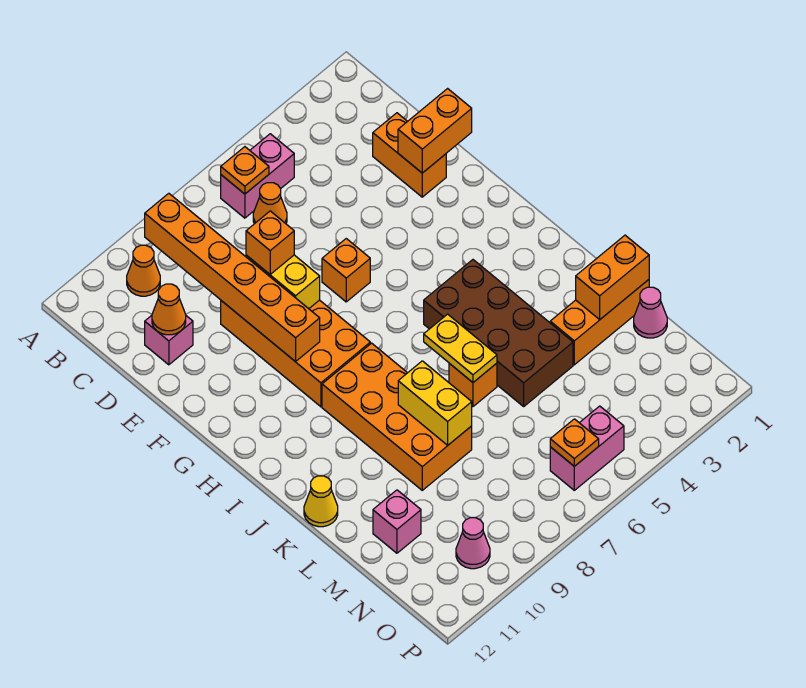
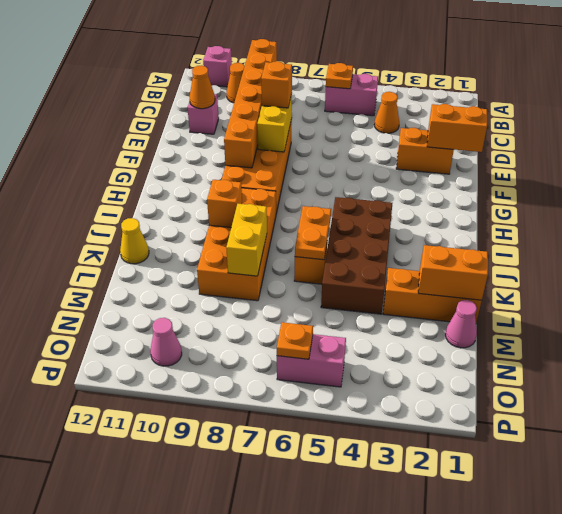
orange cone C6 level 1 -> orange cone C4 level 1
orange brick D2:E2 level 1 -> orange brick E2:E3 level 1
orange brick F6 level 1 -> orange brick J9 level 2
yellow plate J6:K6 level 2 -> orange plate J6:K6 level 2
pink brick M11 level 1 -> pink brick A11 level 1

